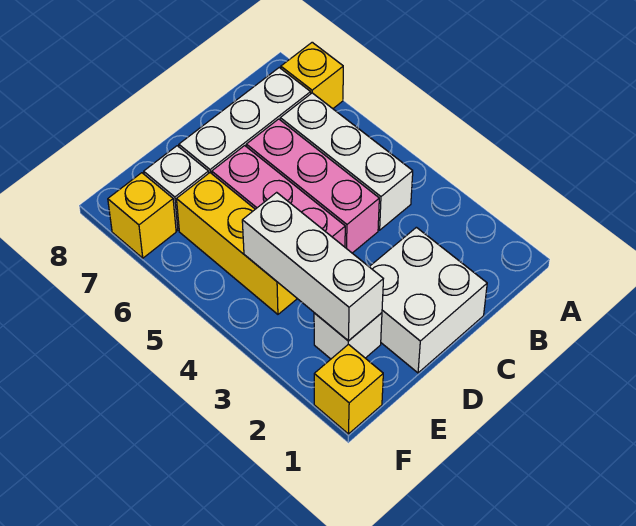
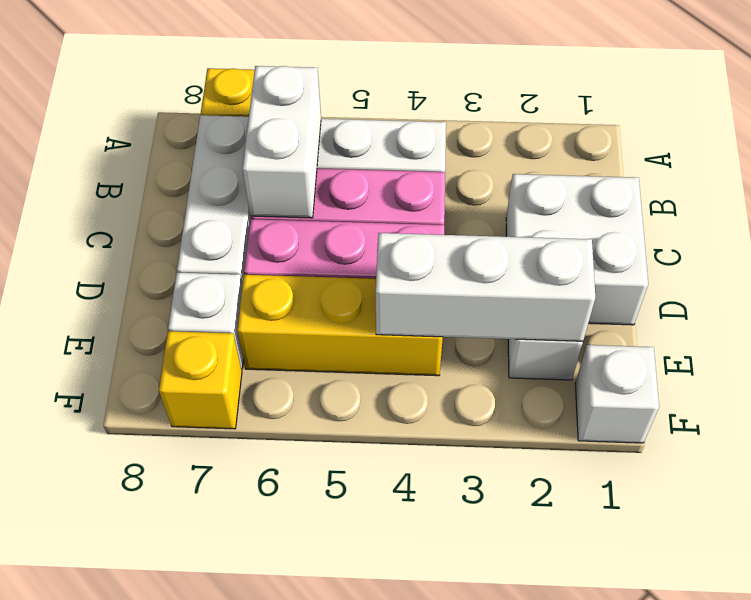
none -> white brick B6:C6 level 2
yellow brick F1 level 1 -> white brick F1 level 1

